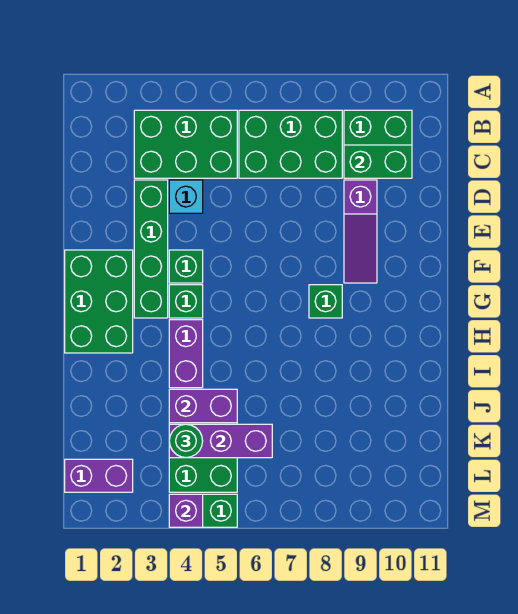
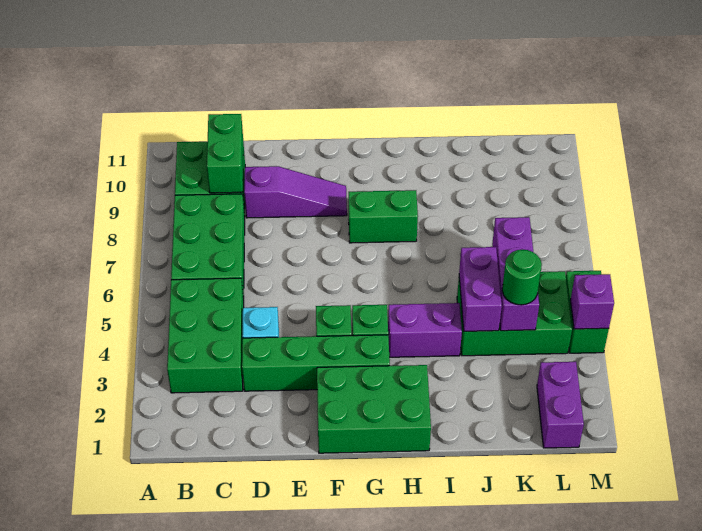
green brick G8 level 1 -> green brick G8:H8 level 1

